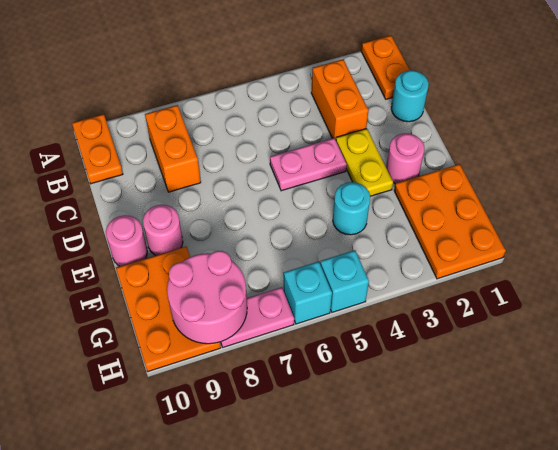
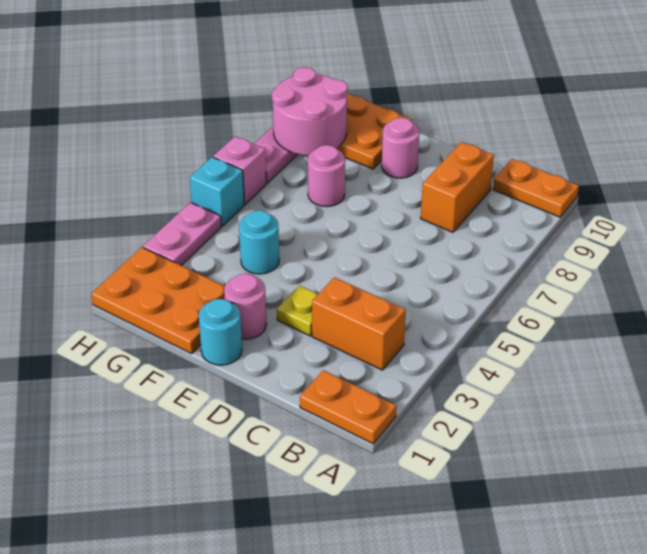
orange brick B8:C8 level 1 -> orange brick C8:C9 level 1
cyan round brick C1 level 1 -> cyan round brick E1 level 1
yellow plate D3:E3 level 1 -> yellow plate D3 level 1
pink plate D4:D5 level 1 -> pink plate H3:H4 level 1
pink round brick E10 level 1 -> pink round brick F7 level 1
cyan brick H6 level 1 -> pink brick H6 level 1

